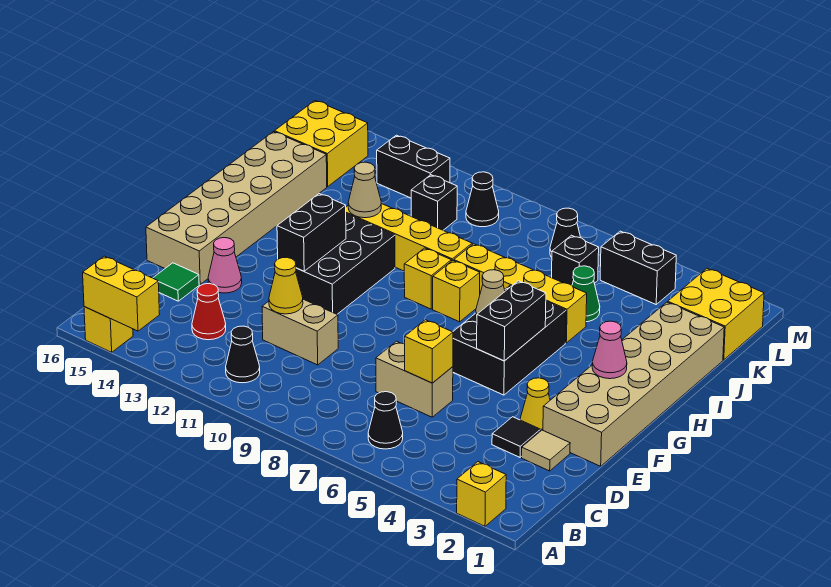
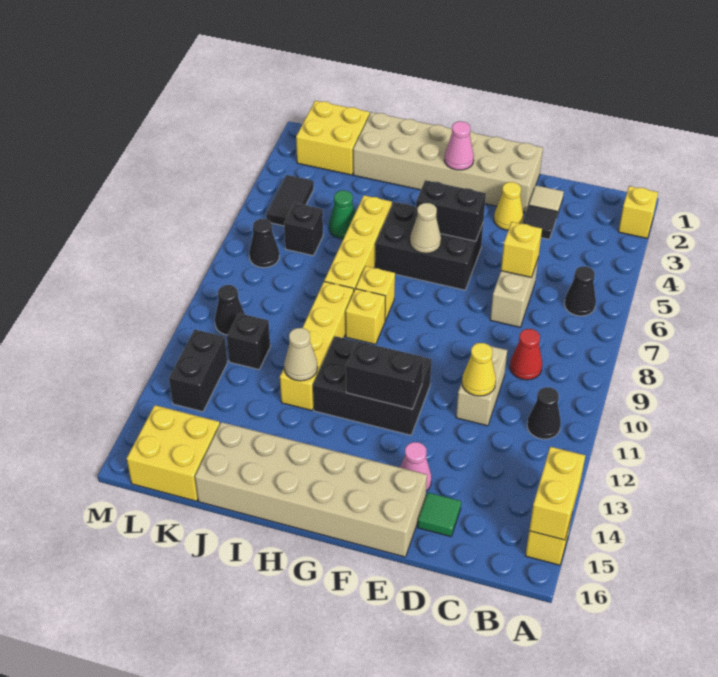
red cone C13 level 1 -> red cone C9 level 1
black brick L4:L5 level 1 -> black tile L4:L5 level 1

